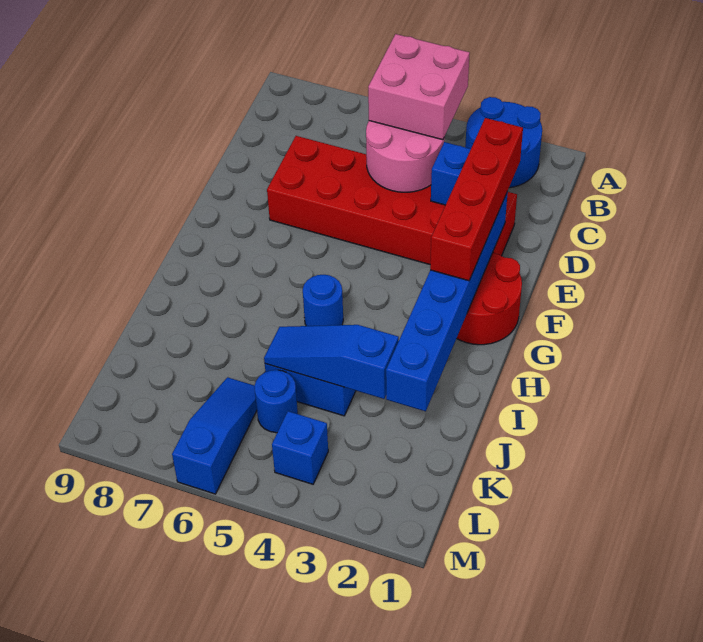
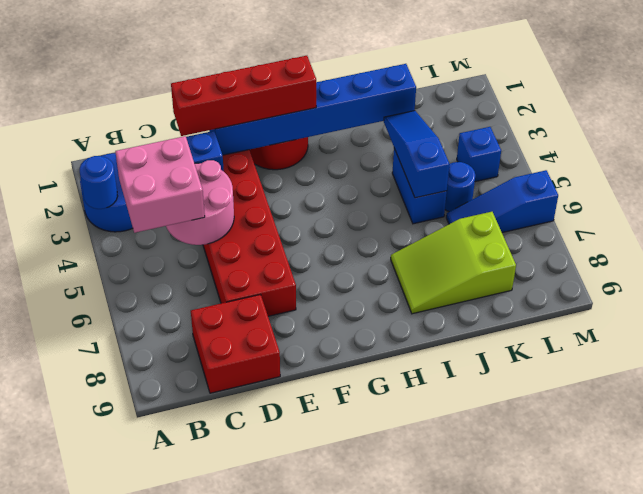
none -> red brick C8:D9 level 1
blue round brick H5 level 1 -> blue round brick A3 level 2
none -> lime slope I7:K8 level 1 top K
blue slope J3:J5 level 2 top 3 -> blue slope J3:J5 level 2 top 5

